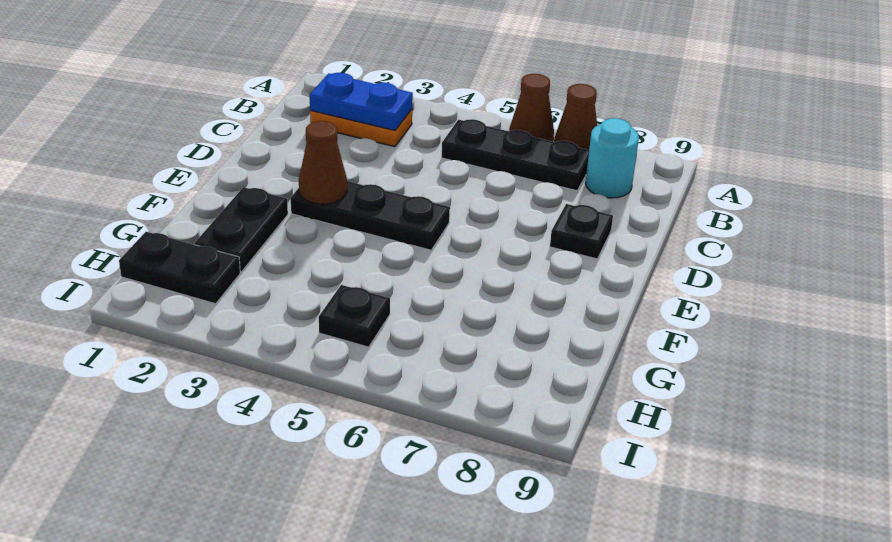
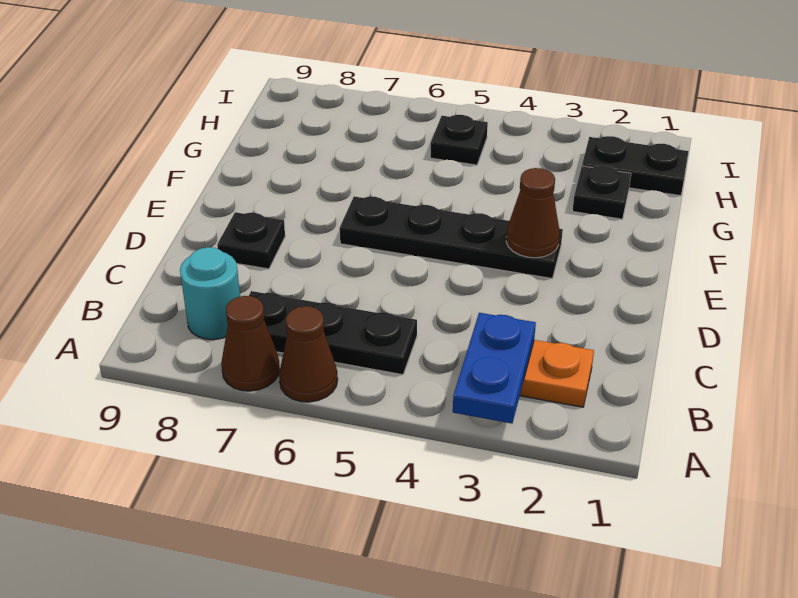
blue plate B2:B3 level 2 -> blue plate A3:B3 level 2
black plate E3:E5 level 1 -> black plate E3:E6 level 1
black plate F2:G2 level 1 -> black plate G2 level 1

